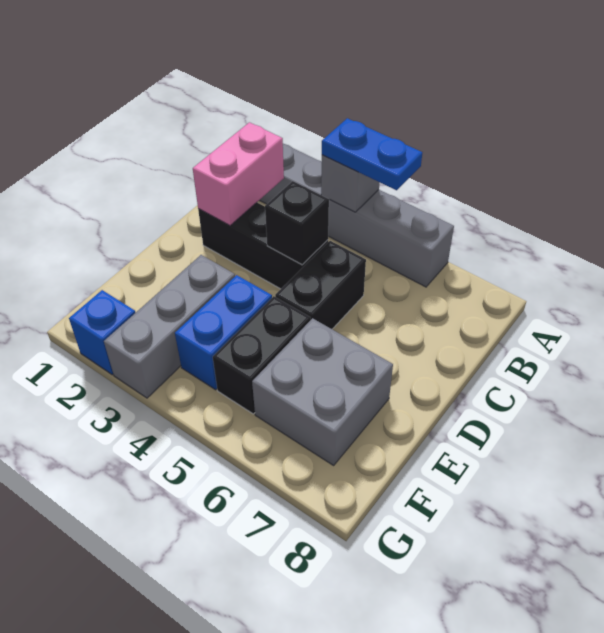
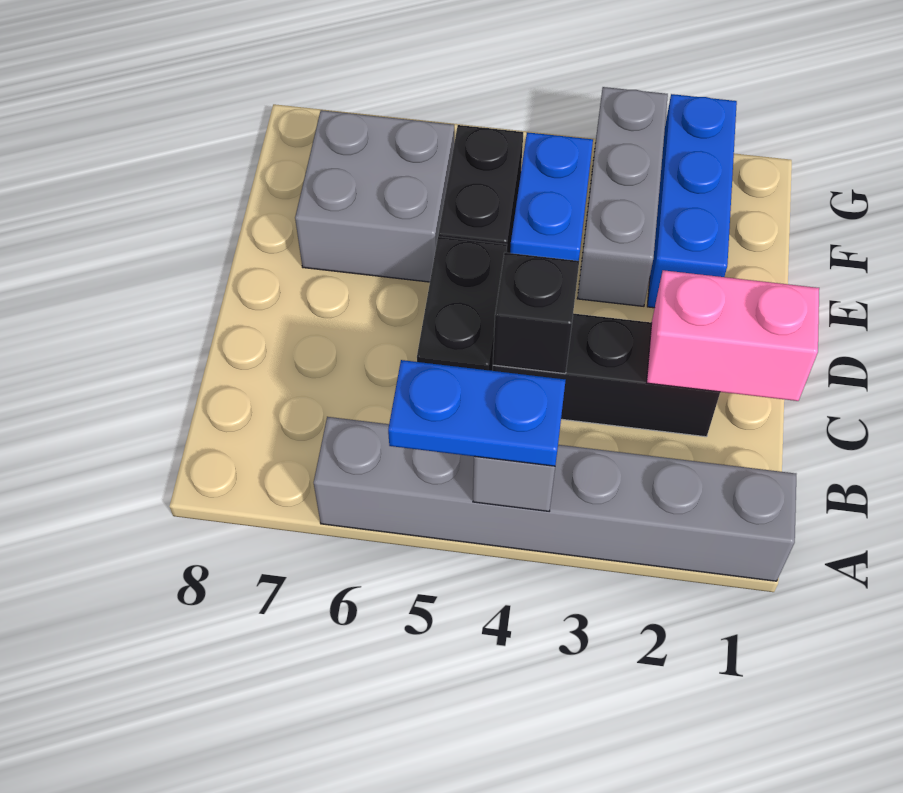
pink brick B2:C2 level 2 -> pink brick C1:C2 level 2
blue brick G2 level 1 -> blue brick E2:G2 level 1

